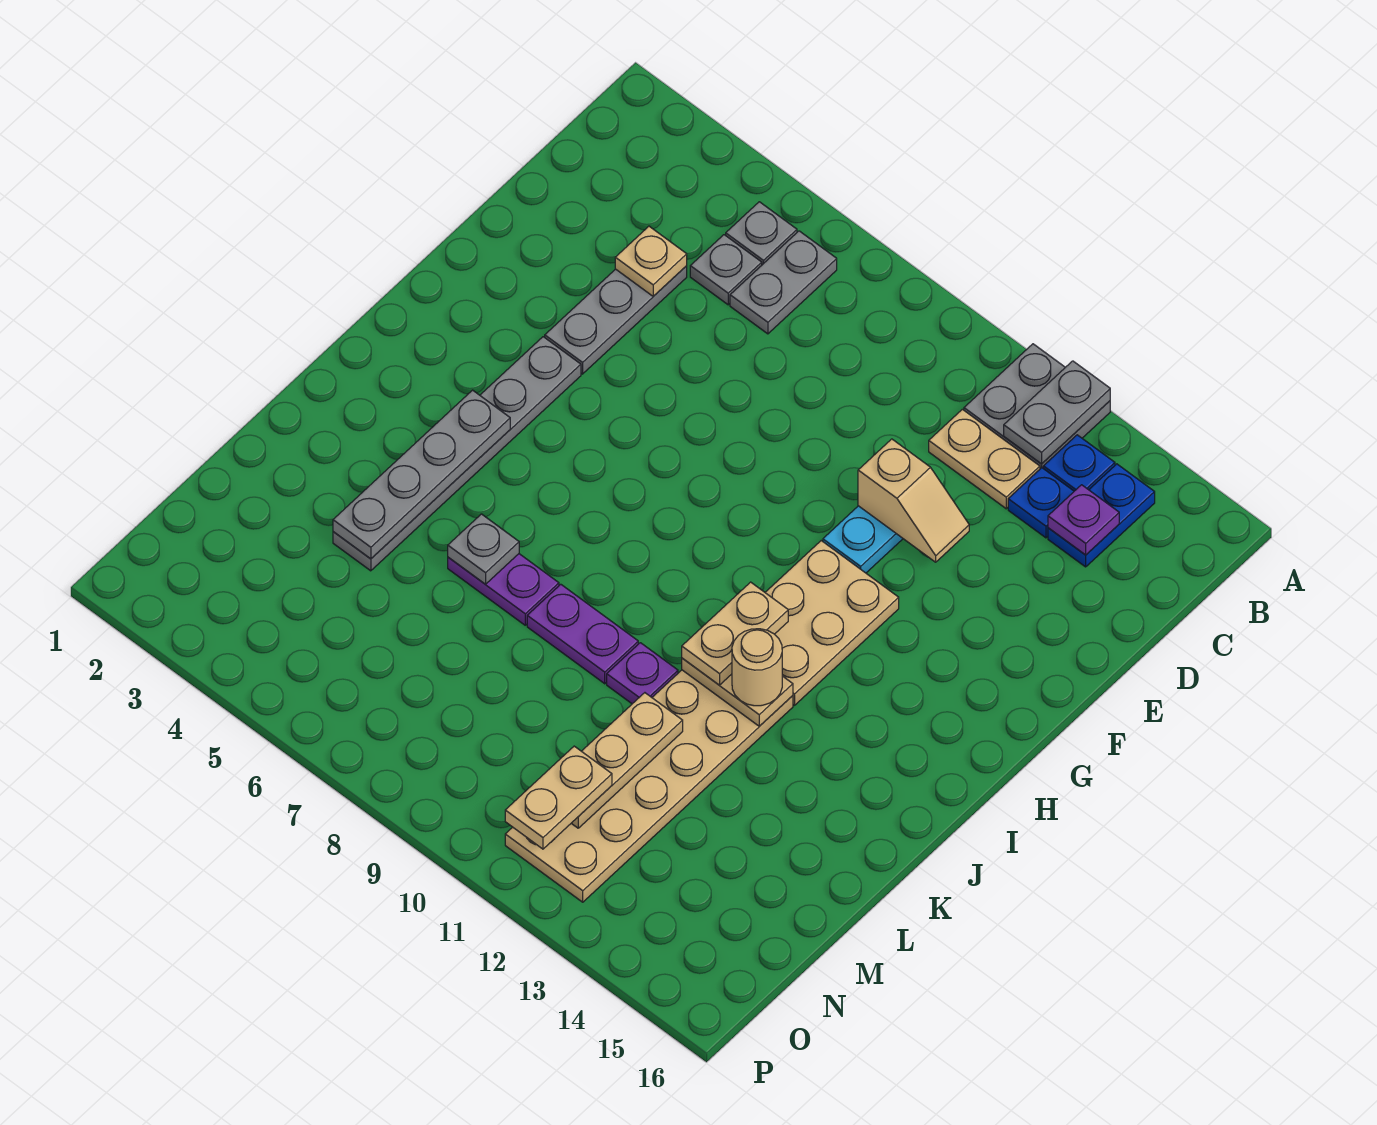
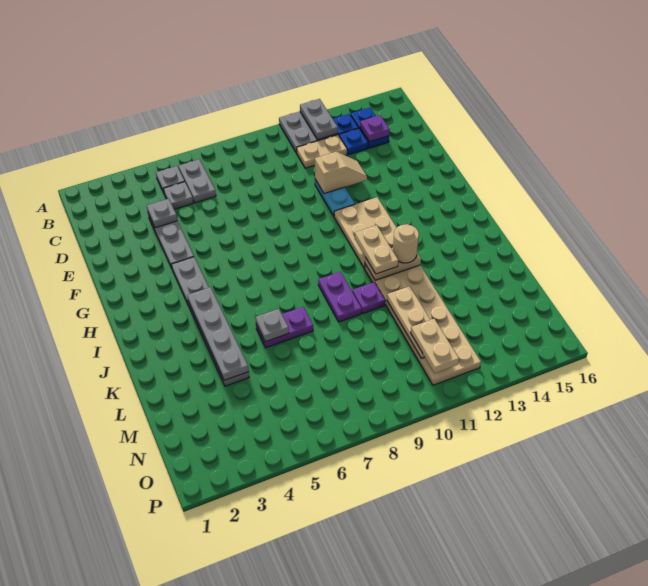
tan plate D4 level 2 -> grey plate D4 level 2
purple plate K8:K9 level 1 -> purple plate J9:K9 level 1

